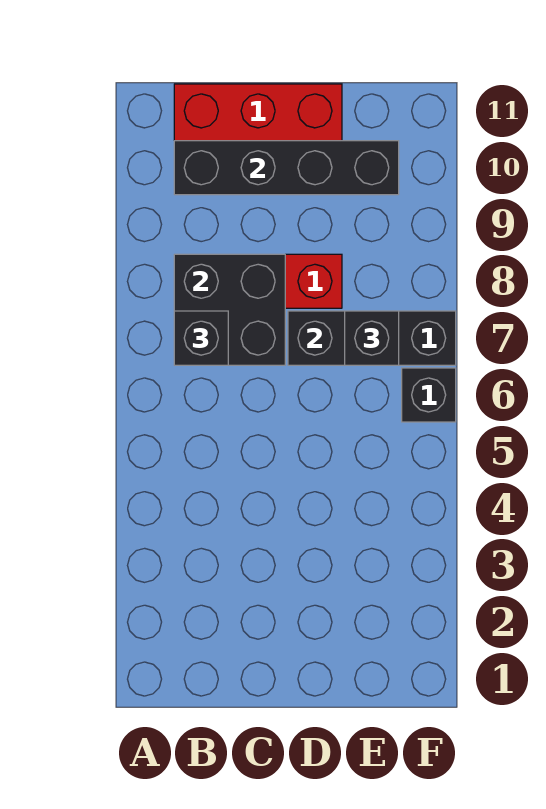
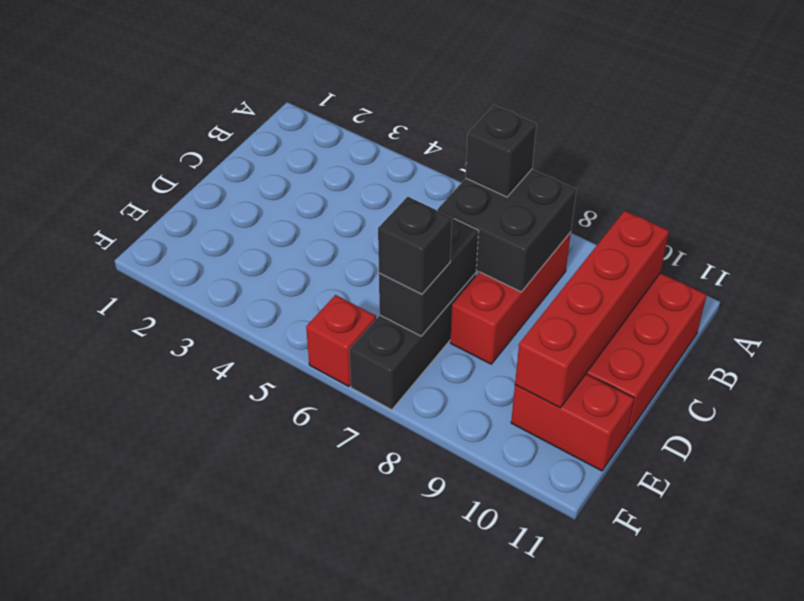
black brick B10:E10 level 2 -> red brick B10:E10 level 2
none -> red brick E10:E11 level 1
black brick F6 level 1 -> red brick F6 level 1

